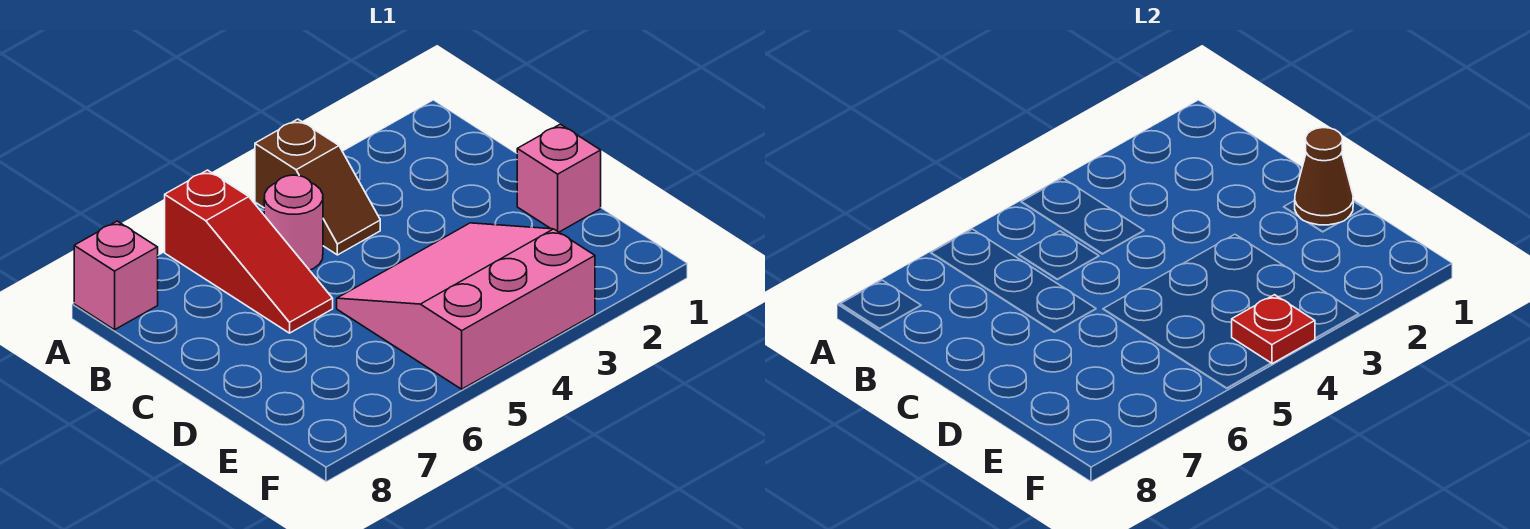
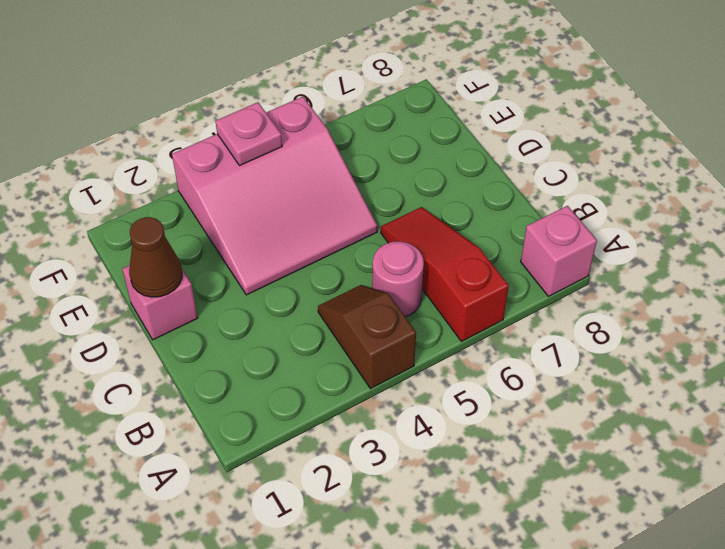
red plate F4 level 2 -> pink plate F4 level 2

